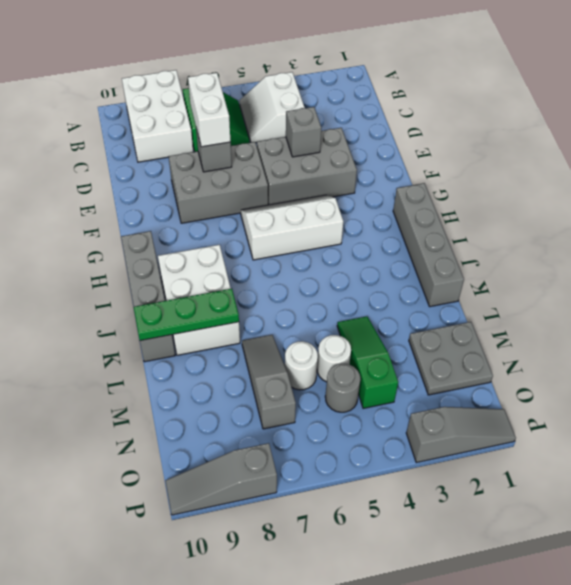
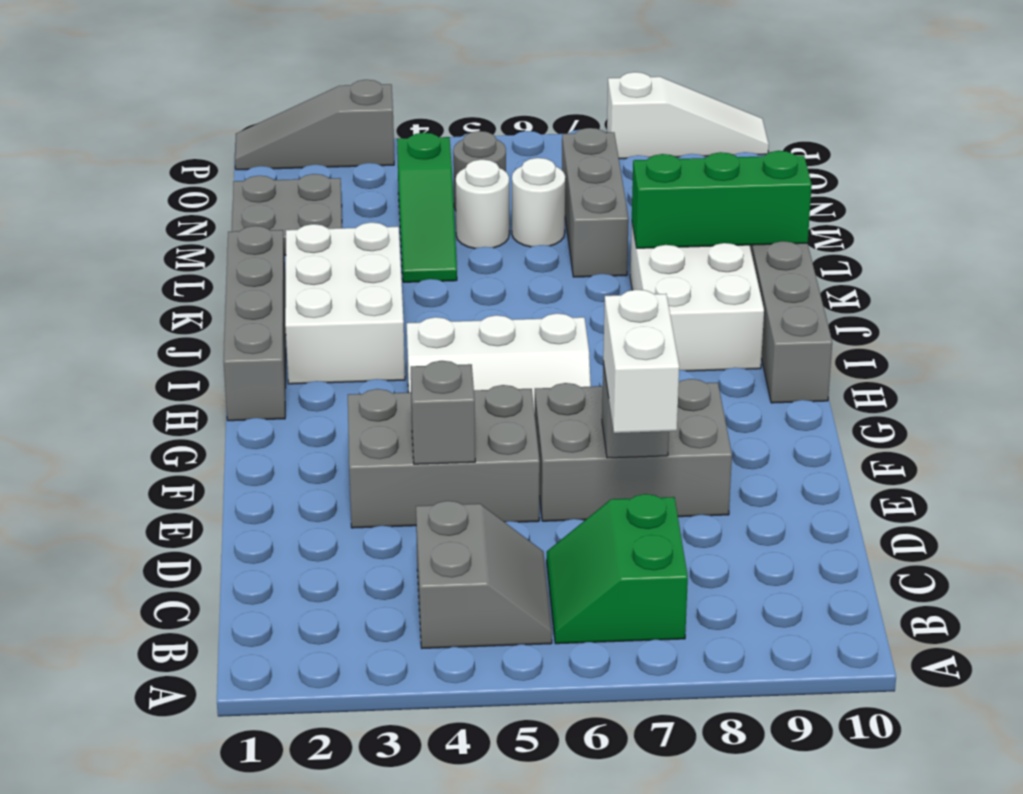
white brick A8:C9 level 1 -> white brick I2:K3 level 1
white slope B4:C5 level 1 top 4 -> grey slope B4:C5 level 1 top 4
green plate K8:K10 level 2 -> green brick K8:K10 level 2
grey slope L7:N7 level 1 top N -> grey brick L7:N7 level 1
grey slope P8:P10 level 1 top 8 -> white slope P8:P10 level 1 top 8

